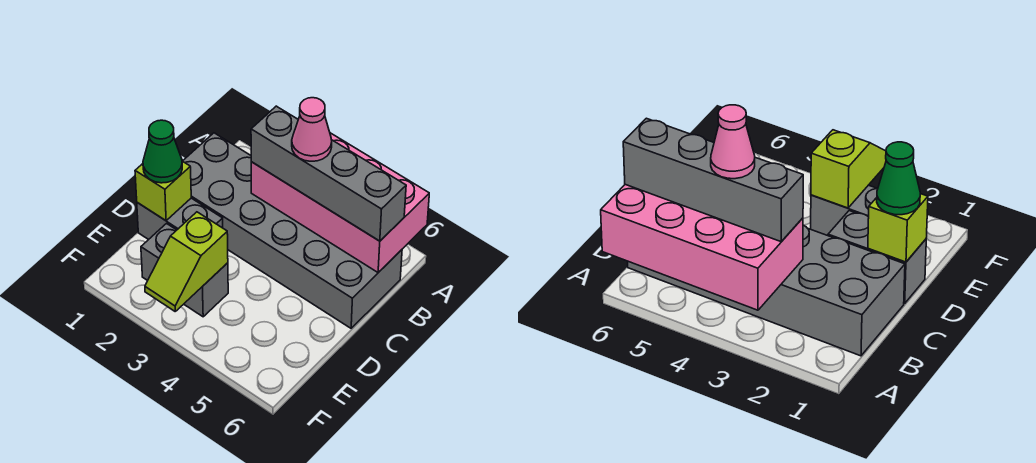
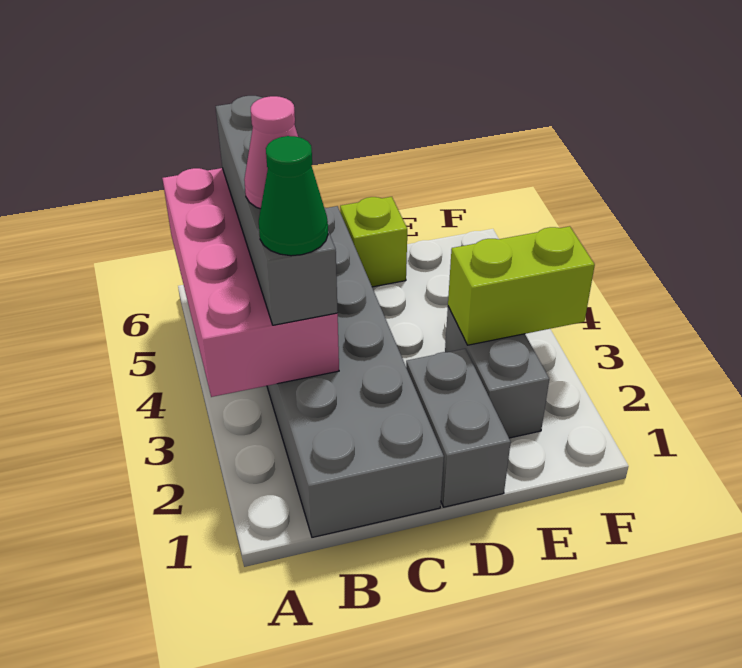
lime brick D1 level 2 -> lime brick D6 level 1
green cone D1 level 3 -> green cone B3 level 4
lime slope E3:F3 level 2 top E -> lime brick E3:F3 level 2

